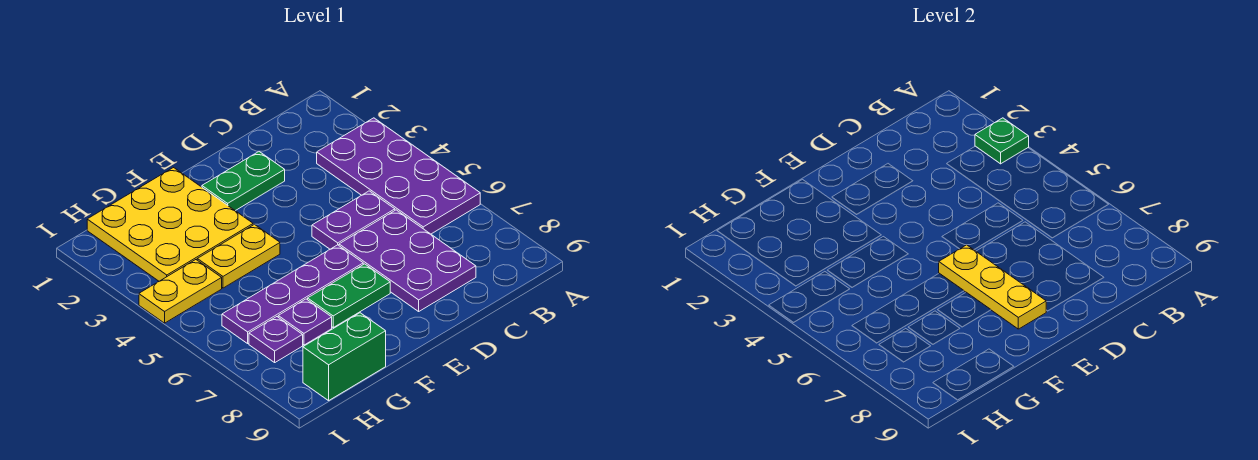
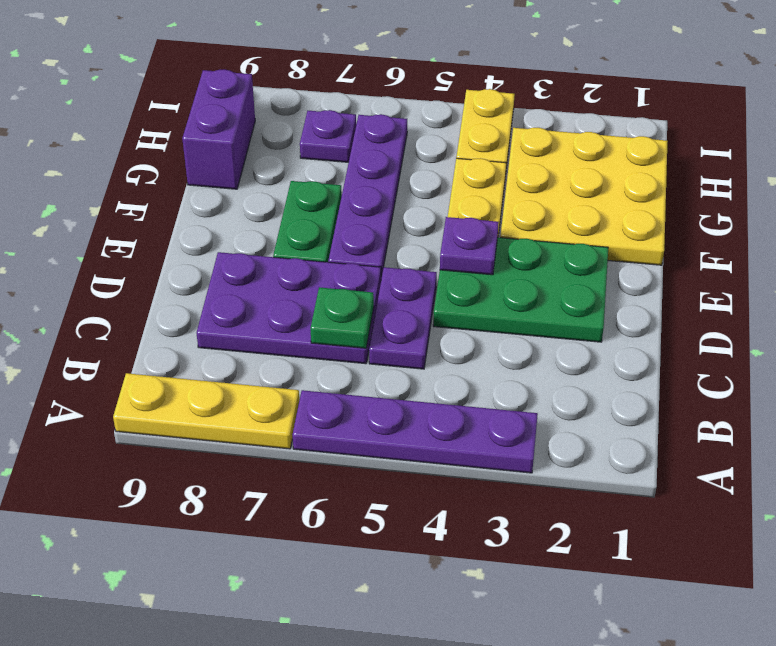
purple plate A3:B6 level 1 -> purple plate A3:A6 level 1
green plate A3 level 2 -> green plate C6 level 2
green plate D2:E2 level 1 -> green plate D2:E4 level 1
yellow plate E6:E8 level 2 -> yellow plate A7:A9 level 1
purple plate G7 level 1 -> purple plate E4 level 2
green brick G9:H9 level 1 -> purple brick G9:H9 level 1

